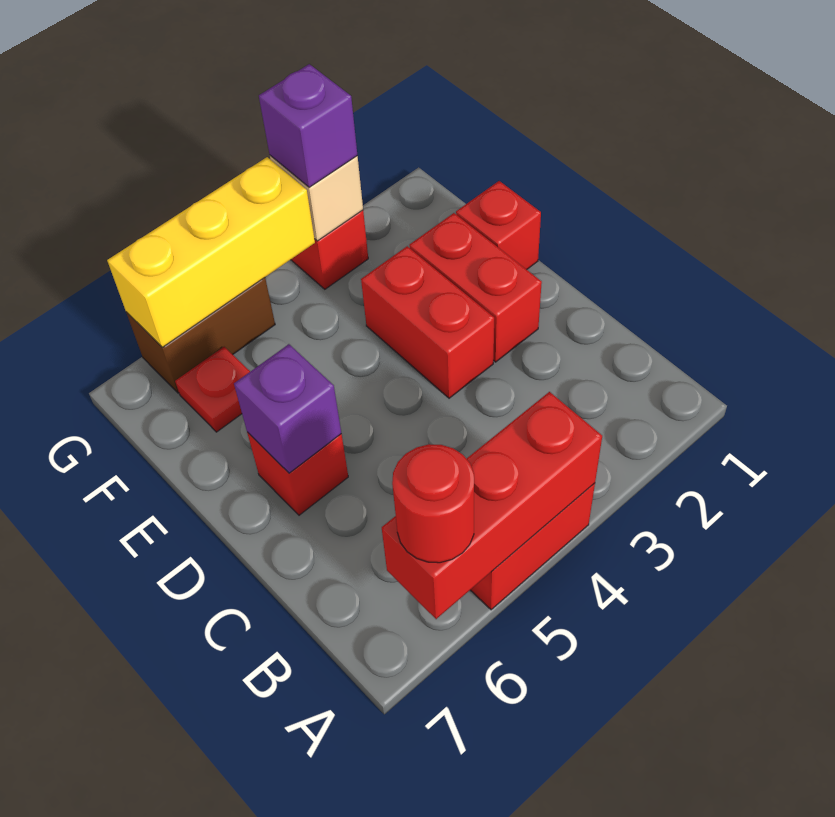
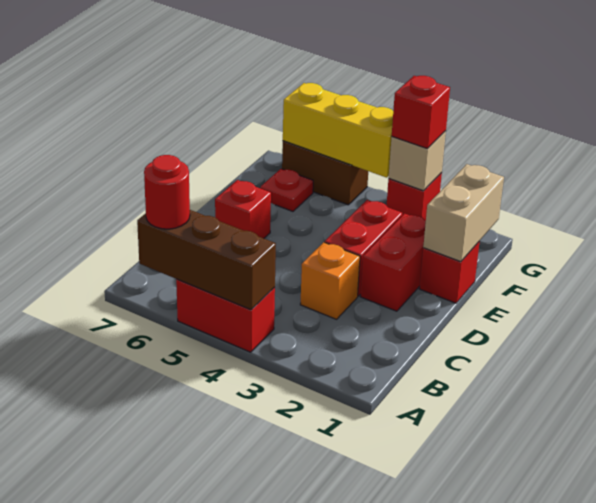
red brick A4:A6 level 2 -> brown brick A4:A6 level 2
none -> orange brick C3 level 1
purple brick D6 level 2 -> none
none -> tan brick E1:F1 level 2
purple brick G3 level 3 -> red brick G3 level 3

